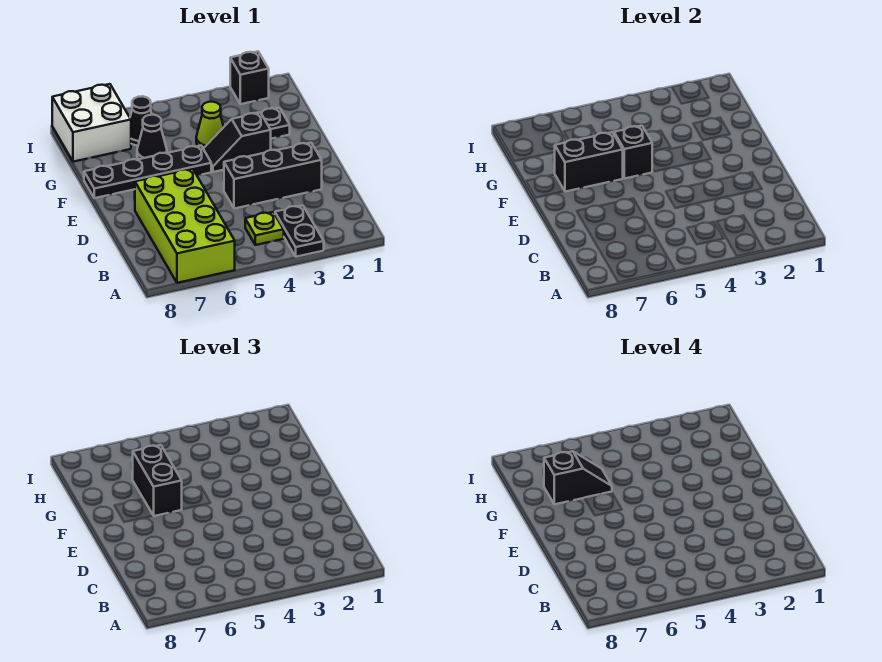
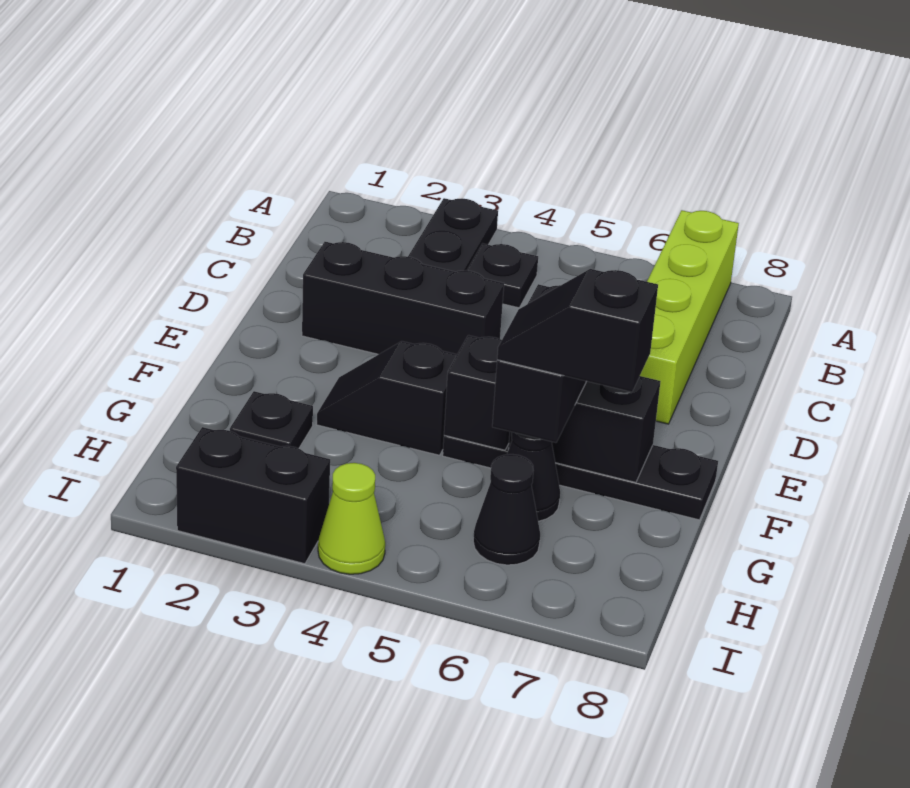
lime brick A6:D7 level 1 -> lime brick A7:D7 level 1
lime plate B4 level 1 -> black plate B4 level 1
black slope F3:F4 level 1 top 3 -> black slope F3:F4 level 1 top 4
lime cone G4 level 1 -> lime cone I4 level 1
white brick H7:I8 level 1 -> none
black brick I2 level 1 -> black brick I2:I3 level 1

